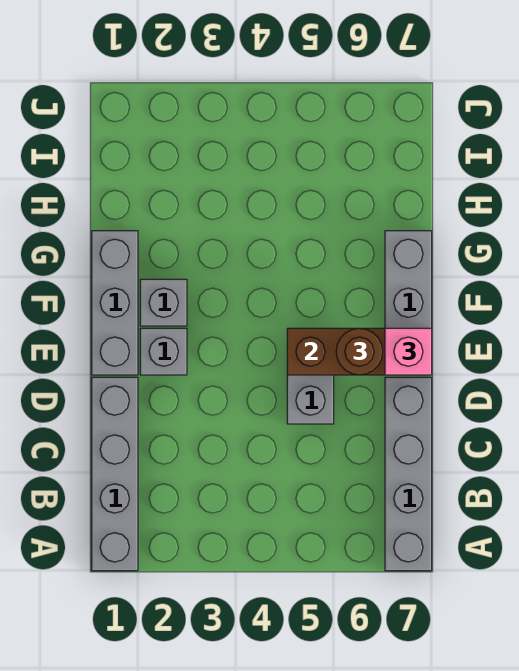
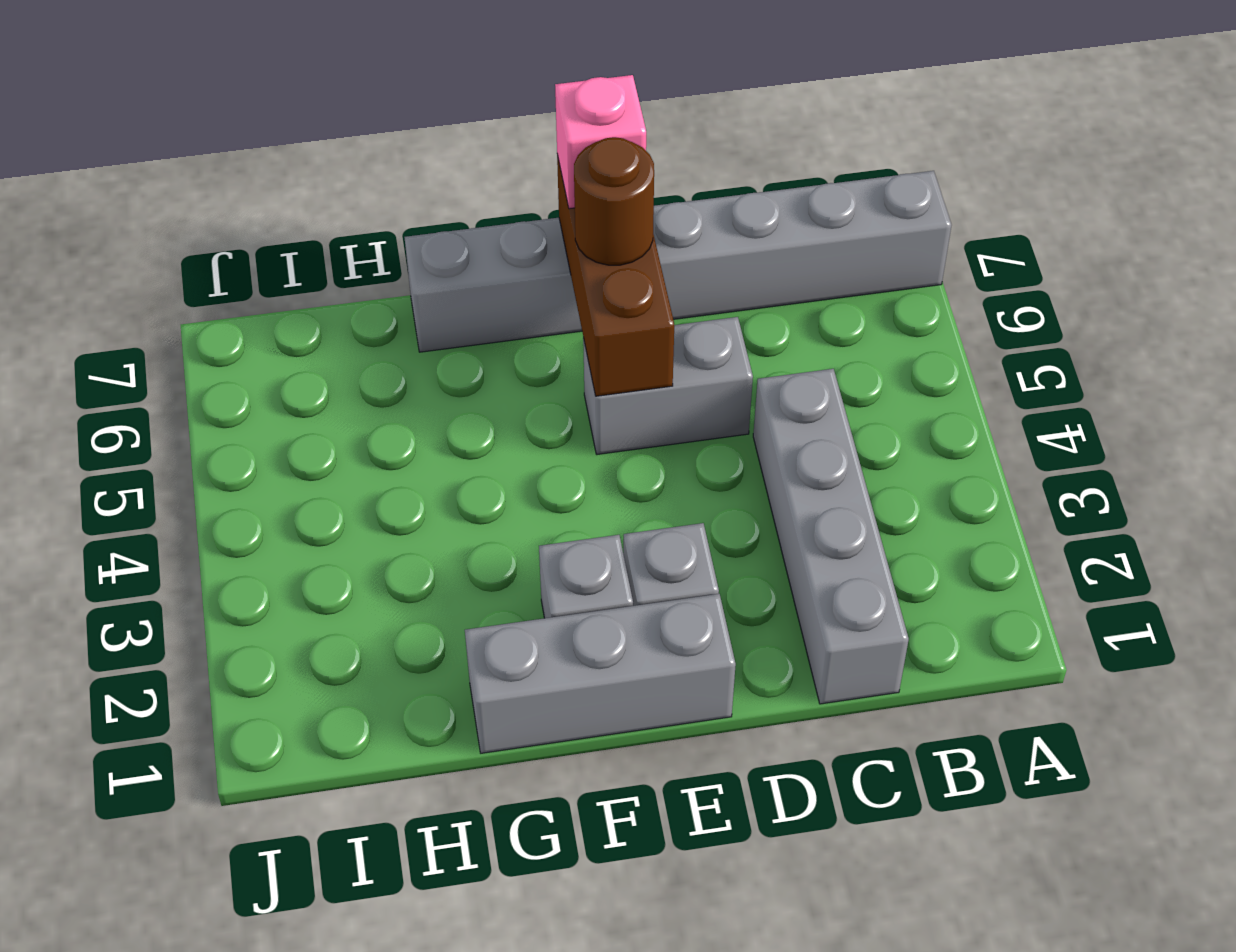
grey brick A1:D1 level 1 -> grey brick C1:C4 level 1

